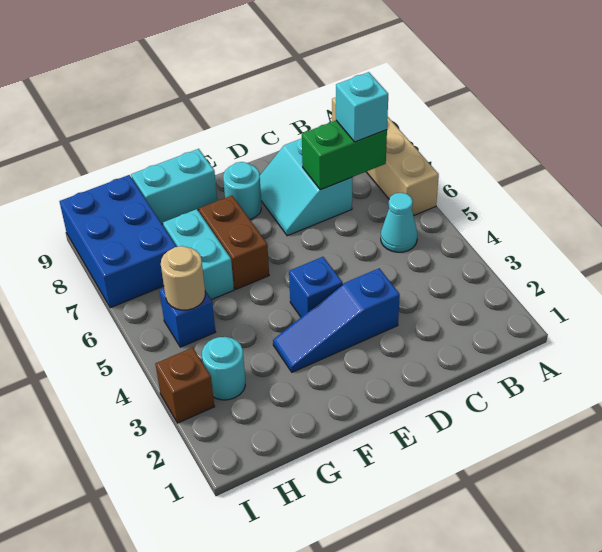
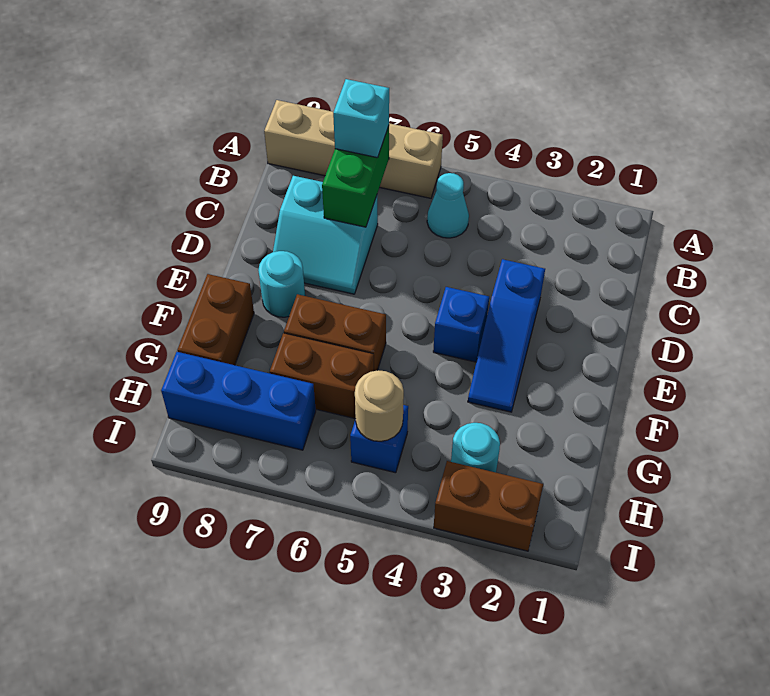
cyan brick F9:G9 level 1 -> brown brick F9:G9 level 1
cyan brick G6:G7 level 1 -> brown brick G6:G7 level 1
blue brick H7:I9 level 1 -> blue brick H7:H9 level 1
brown brick I3 level 1 -> brown brick I2:I3 level 1

